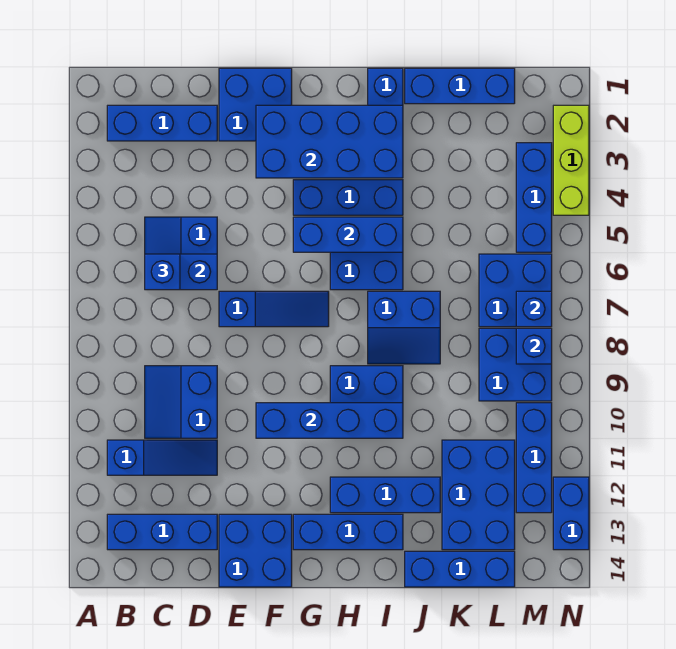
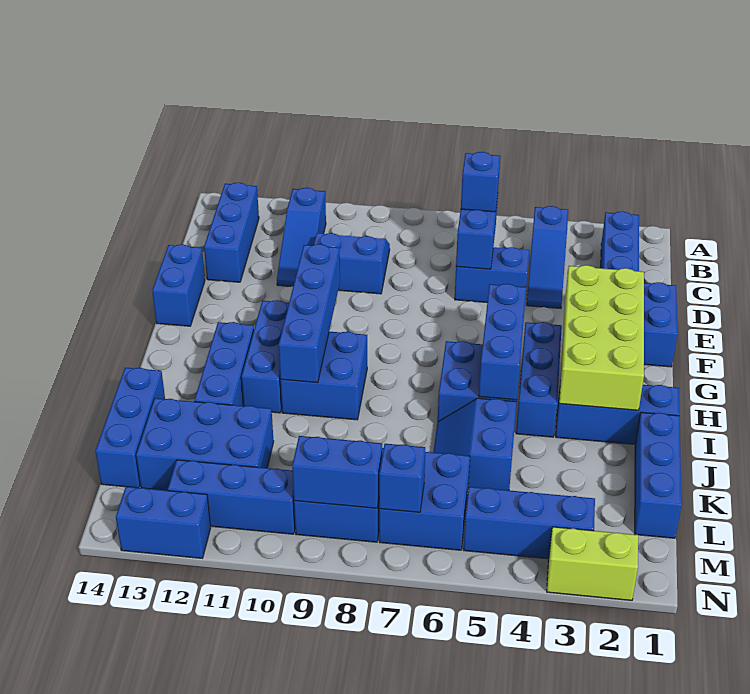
blue slope E7:G7 level 1 top E -> blue slope B4:D4 level 1 top B
blue brick E13:F14 level 1 -> blue brick E14:F14 level 1
blue brick F2:I3 level 2 -> lime brick F2:I3 level 2
blue brick G13:I13 level 1 -> blue brick G11:I11 level 1
blue slope I7:J8 level 1 top 7 -> blue slope J5:K6 level 1 top 5
blue brick M8 level 2 -> blue brick M8:M9 level 2
lime brick N2:N4 level 1 -> lime brick N2:N3 level 1

